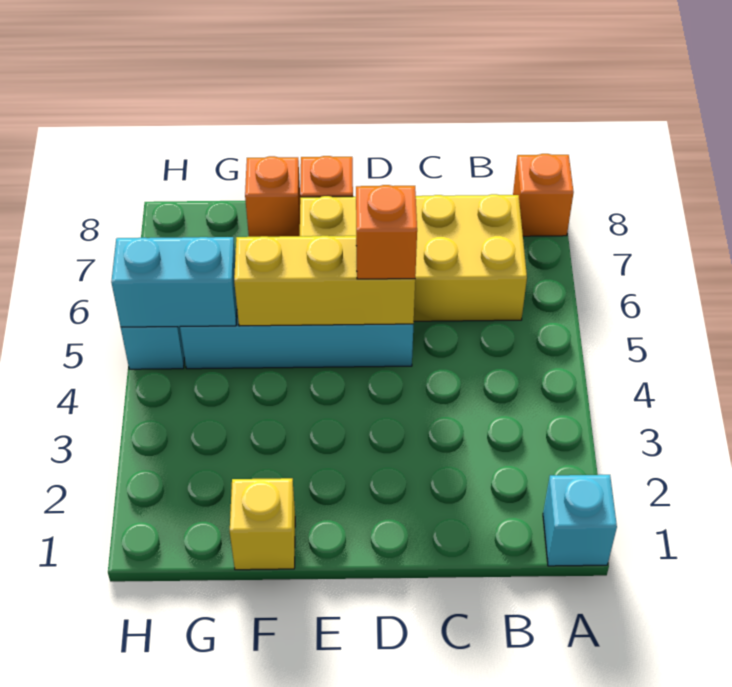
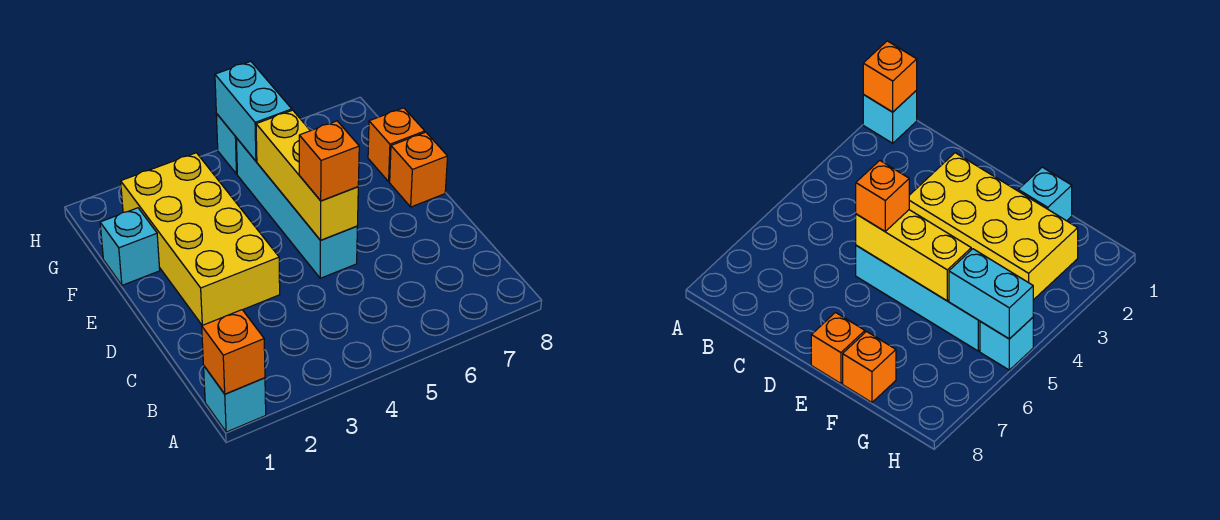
orange brick A8 level 1 -> orange brick A1 level 2
yellow brick B6:E7 level 1 -> yellow brick D2:G3 level 1
yellow brick F1 level 1 -> cyan brick F1 level 1

